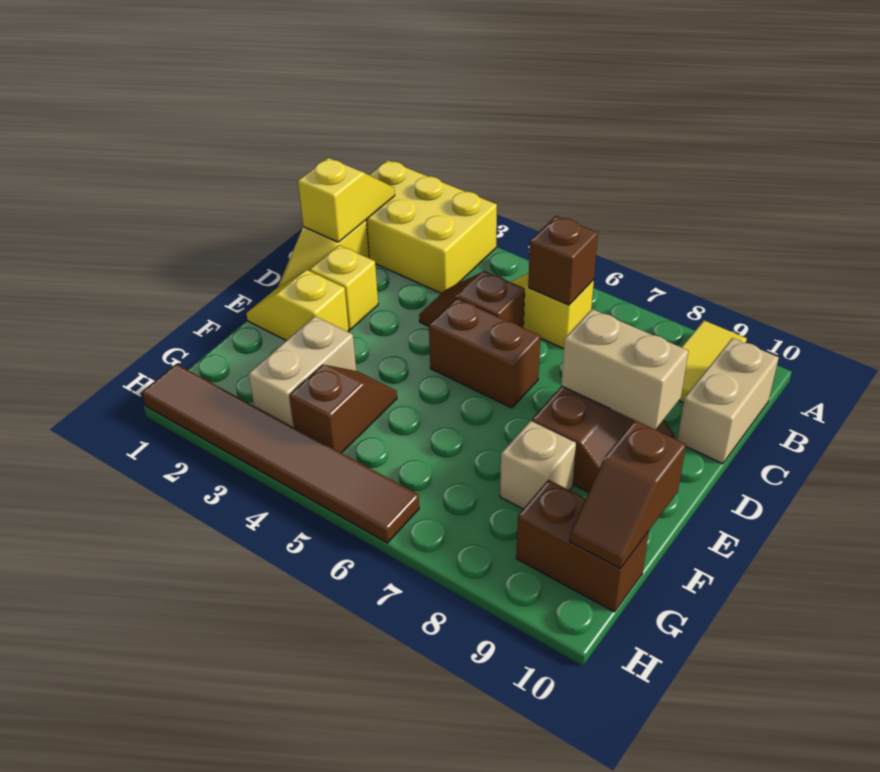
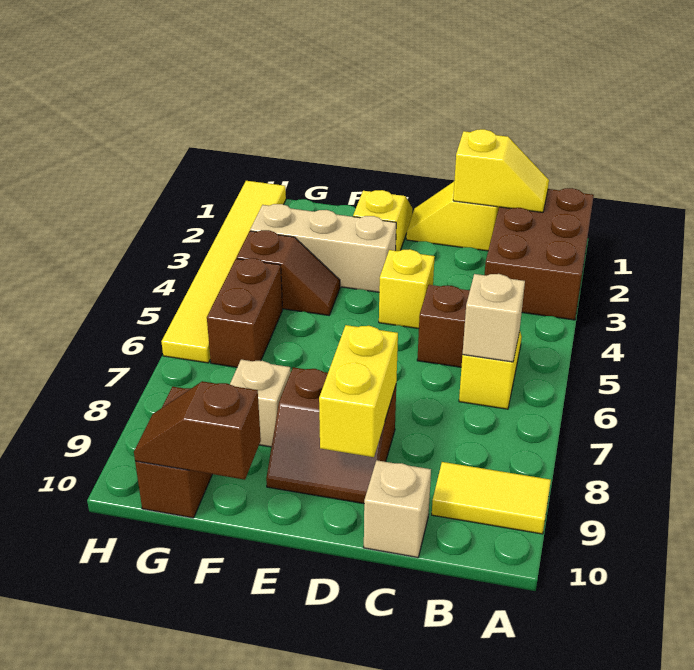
yellow brick A1:B3 level 1 -> brown brick A1:B3 level 1
brown brick B6 level 2 -> tan brick B6 level 2
tan brick B10:C10 level 1 -> tan brick C10 level 1
yellow brick D2 level 1 -> yellow brick D4 level 1
brown brick D5:D6 level 1 -> brown brick G5:G6 level 1
tan brick D8:D9 level 2 -> yellow brick D8:D9 level 2
tan brick F3:G3 level 1 -> tan brick E3:G3 level 1
brown tile H1:H6 level 1 -> yellow tile H1:H6 level 1

